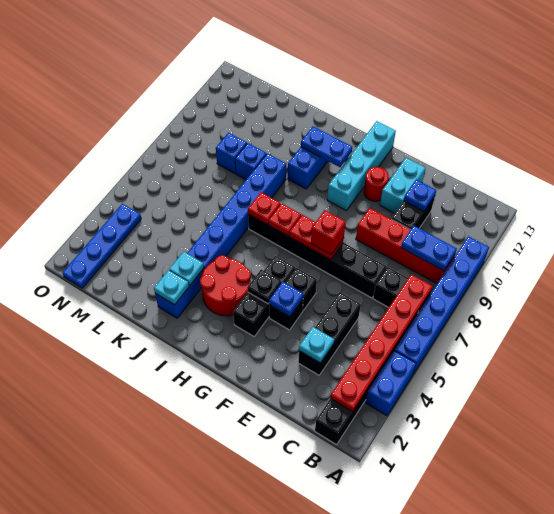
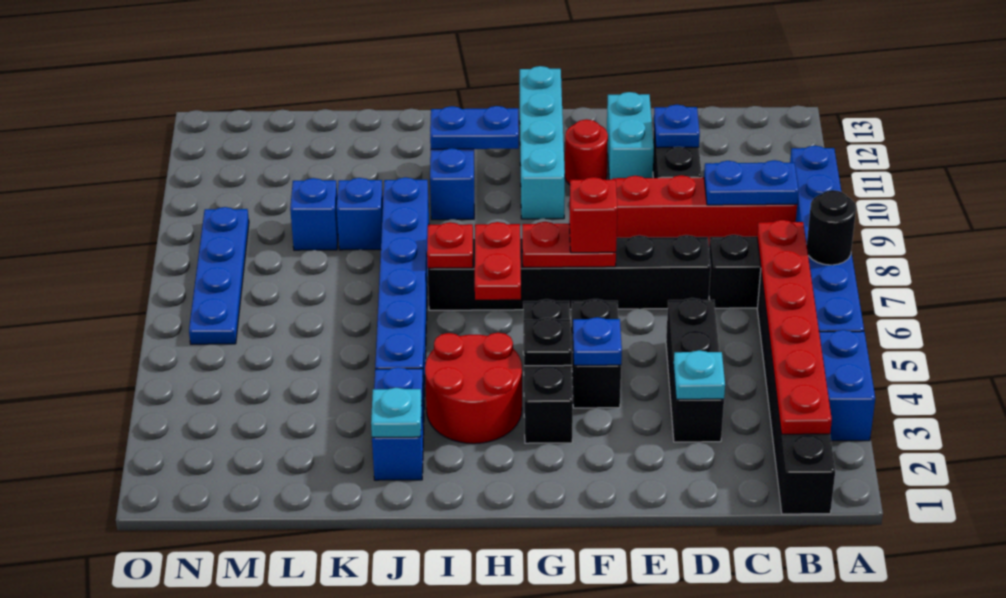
none -> black round brick A7 level 2
red plate H7 level 2 -> red plate H6:H7 level 2
cyan plate J3 level 2 -> none
blue plate N1:N4 level 1 -> blue plate N6:N9 level 1

